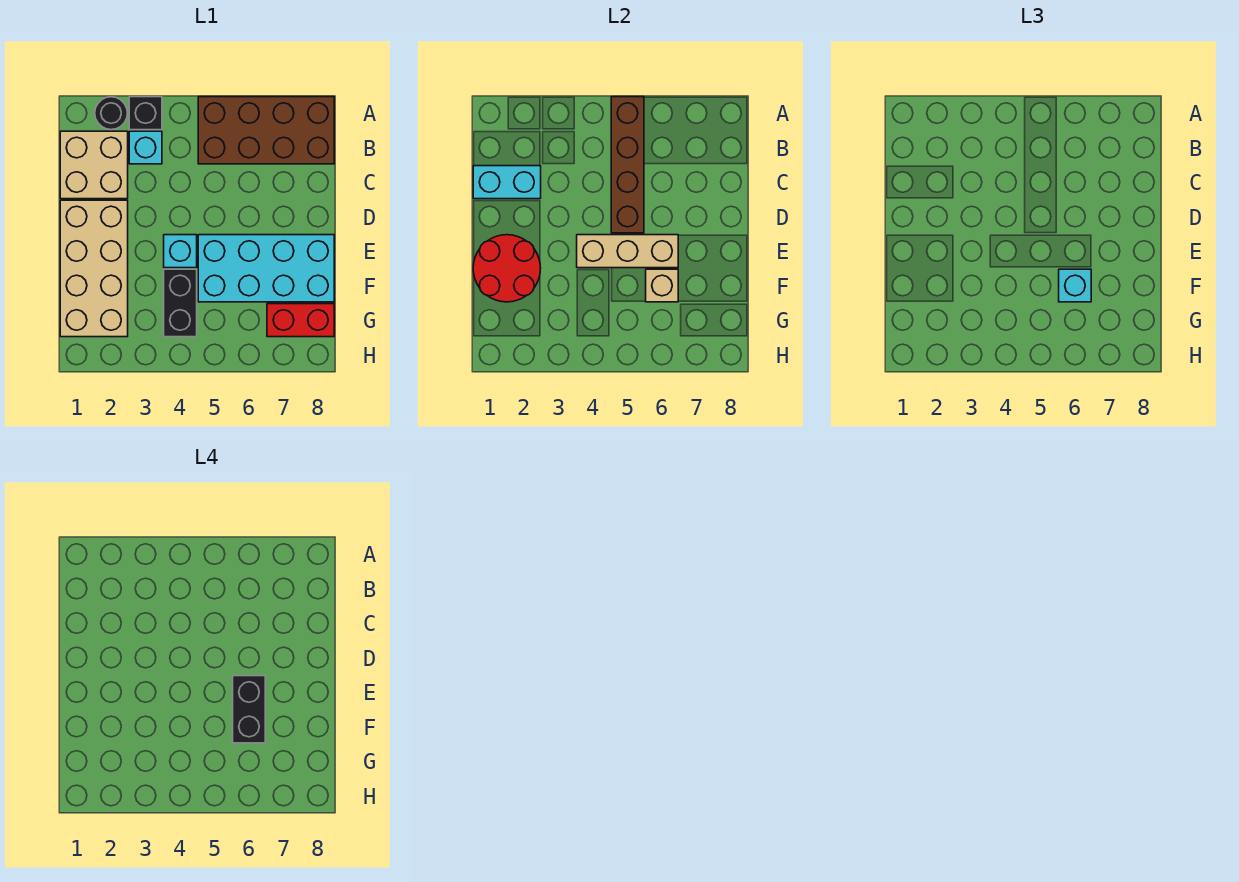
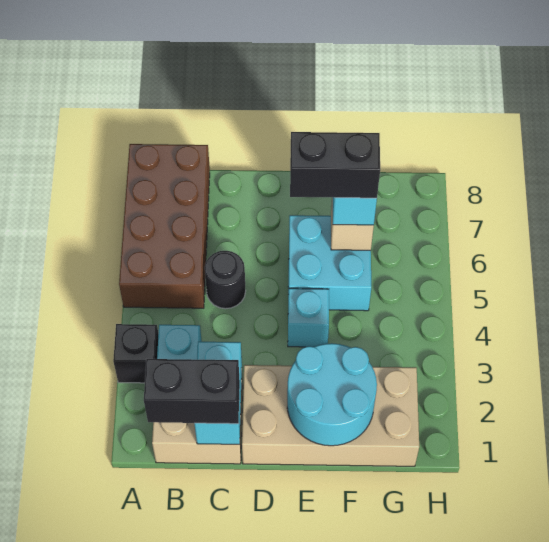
black round brick A2 level 1 -> black round brick C5 level 1
brown brick A5:D5 level 2 -> none
red round brick E1:F2 level 2 -> cyan round brick E1:F2 level 2
tan brick E4:E6 level 2 -> none
cyan brick E5:F8 level 1 -> cyan brick E5:F6 level 1
black brick F4:G4 level 1 -> black brick B1:C1 level 3
red brick G7:G8 level 1 -> none

